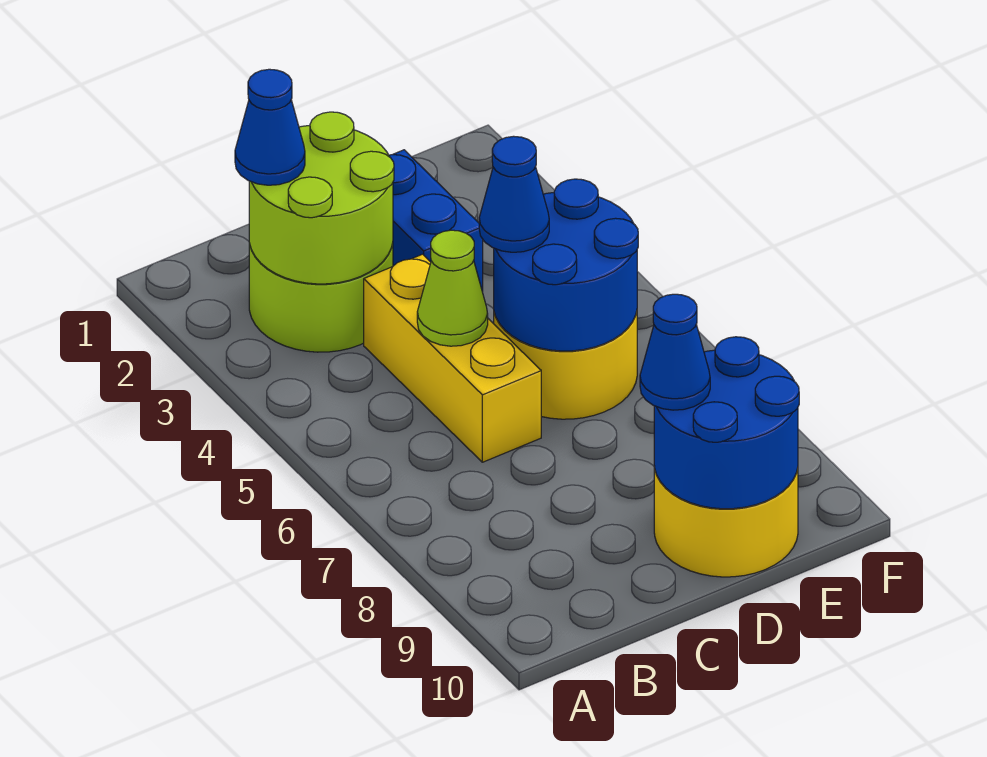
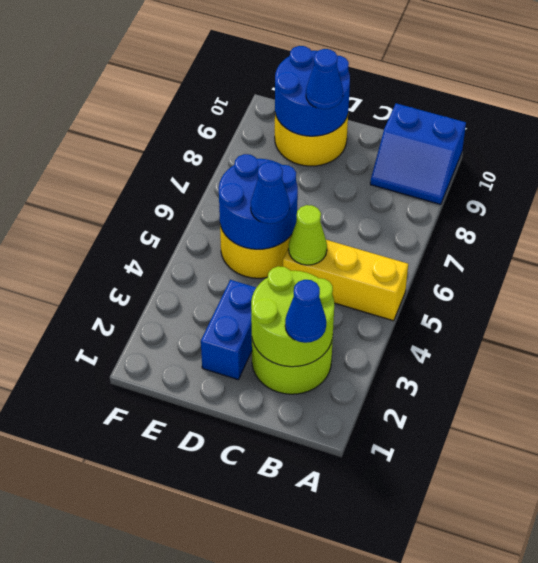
none -> blue slope A9:B10 level 1 top 10
yellow brick C4:C6 level 1 -> yellow brick A5:C5 level 1

